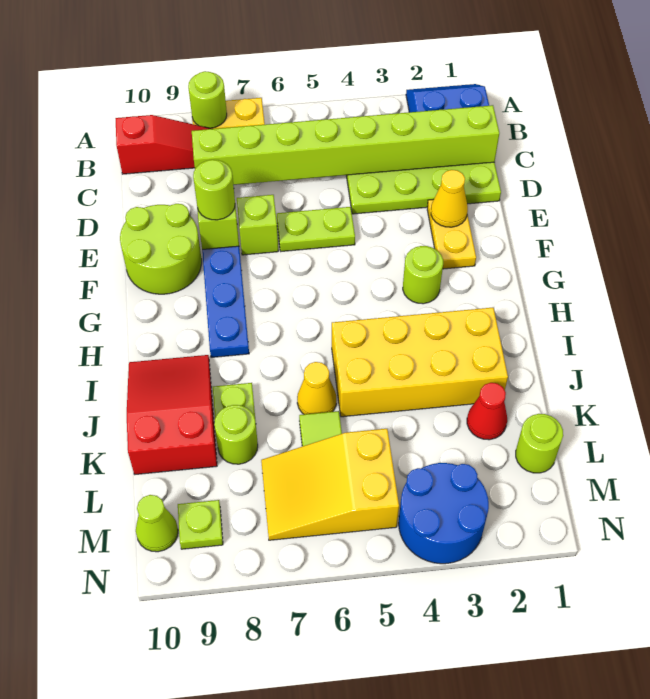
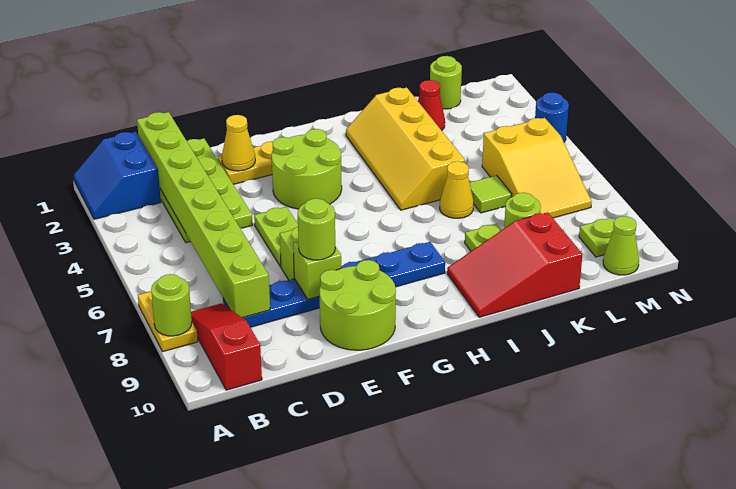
lime round brick G3 level 1 -> lime round brick F3:G4 level 1
yellow brick I2:J5 level 1 -> yellow slope I2:J5 level 1 top J
blue round brick M3:N4 level 1 -> blue round brick N4 level 1

